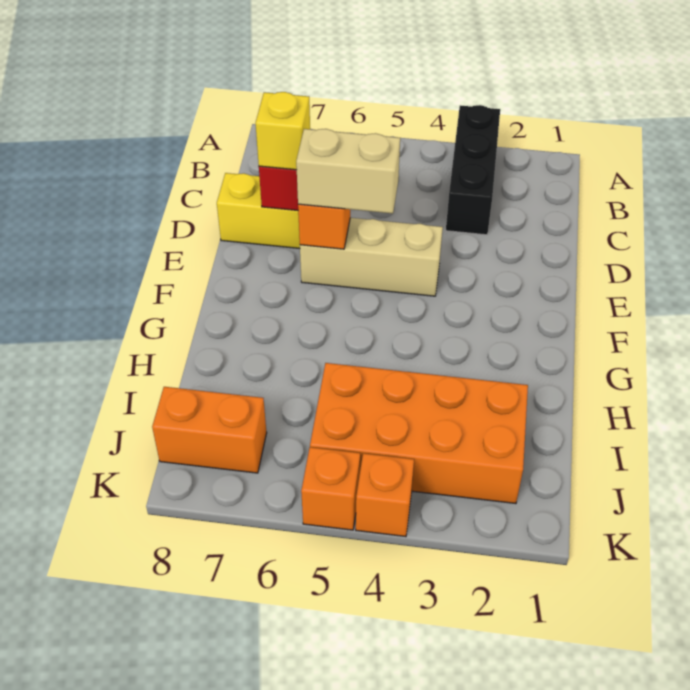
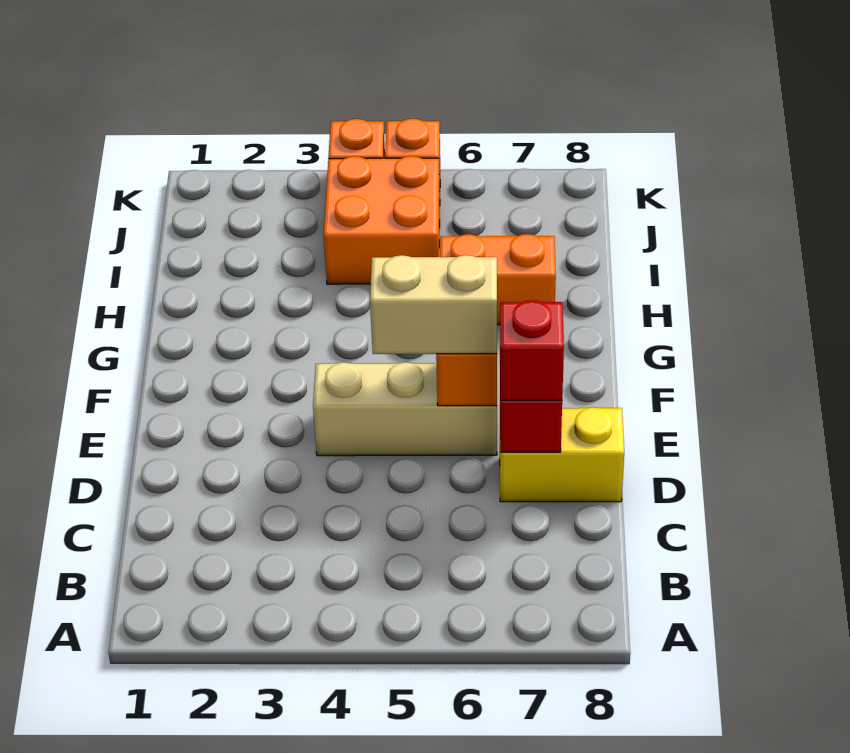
black brick A3:C3 level 1 -> none
yellow brick D7 level 3 -> red brick D7 level 3
orange brick I2:J5 level 1 -> orange brick I4:J5 level 1
orange brick J7:J8 level 1 -> orange brick H6:H7 level 1

